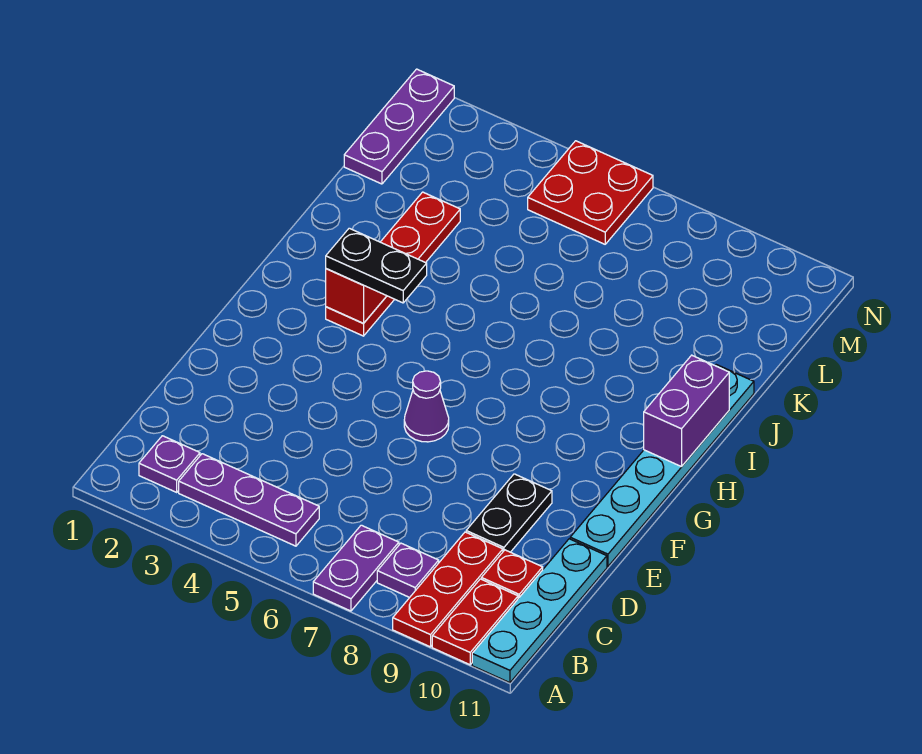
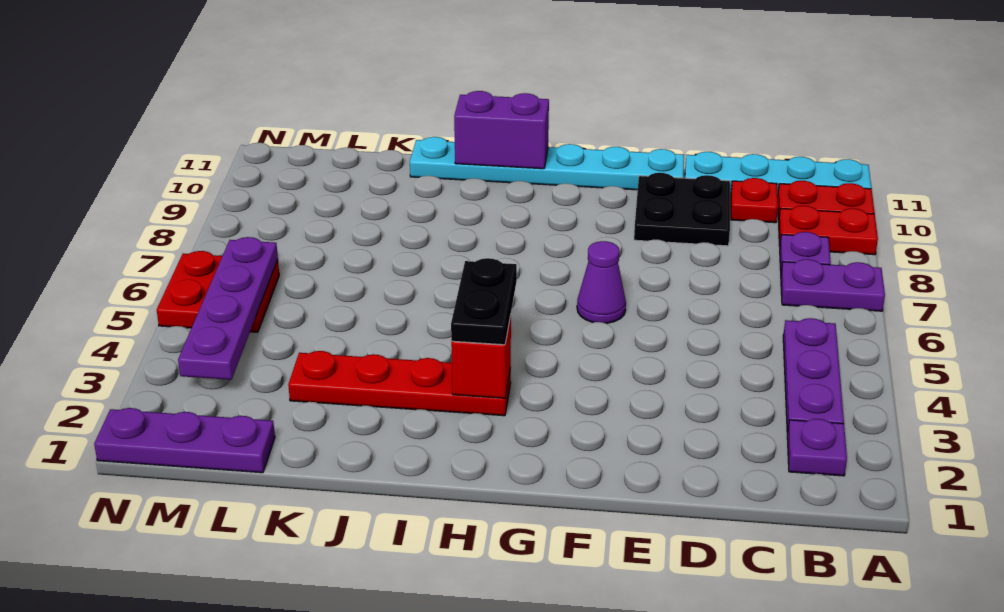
red plate A9:C9 level 1 -> red plate A9:B9 level 1
black plate D9:E9 level 1 -> black plate D9:E10 level 1
none -> purple plate M3:M6 level 2

